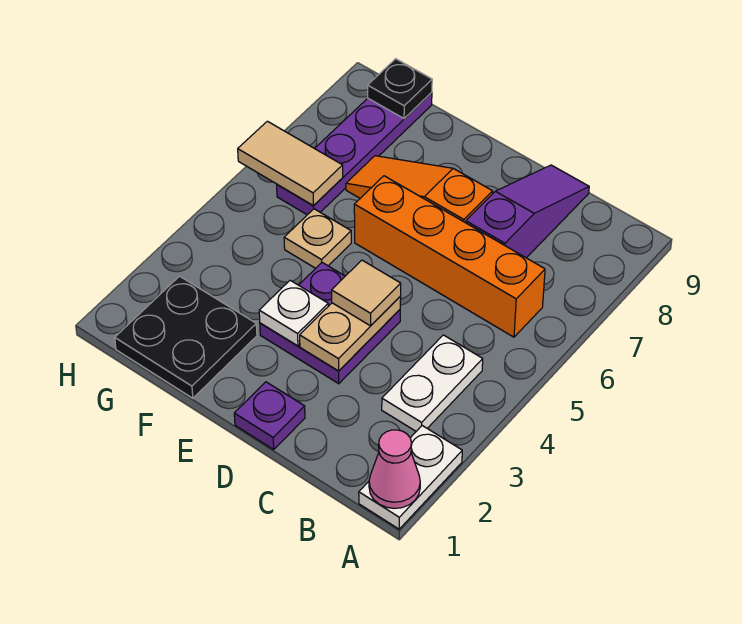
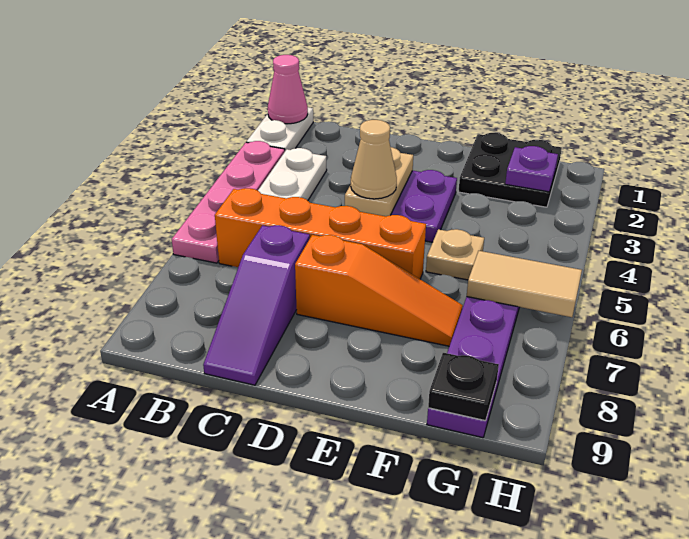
none -> pink plate A3:A6 level 1
purple plate D1 level 1 -> purple plate G2 level 2
tan tile D4 level 3 -> tan cone D4 level 3
white plate E3 level 2 -> none

